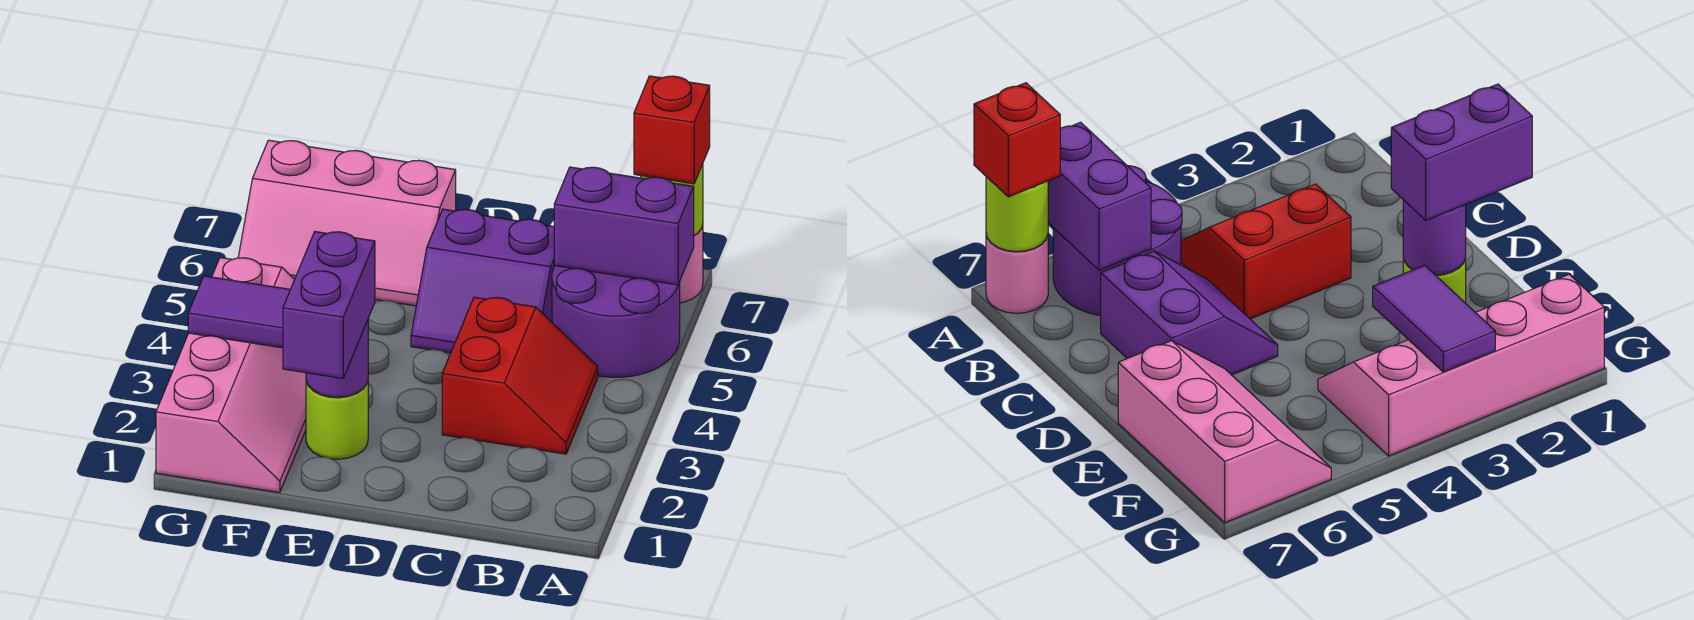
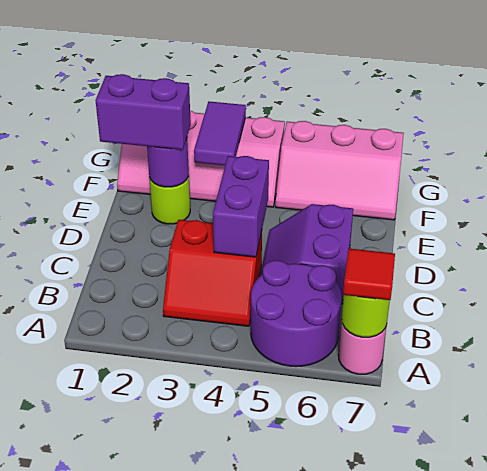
purple brick A6:B6 level 2 -> purple brick C4:D4 level 2
red brick A7 level 3 -> red tile A7 level 3
pink slope E6:G7 level 1 top 7 -> pink slope F5:G7 level 1 top G

